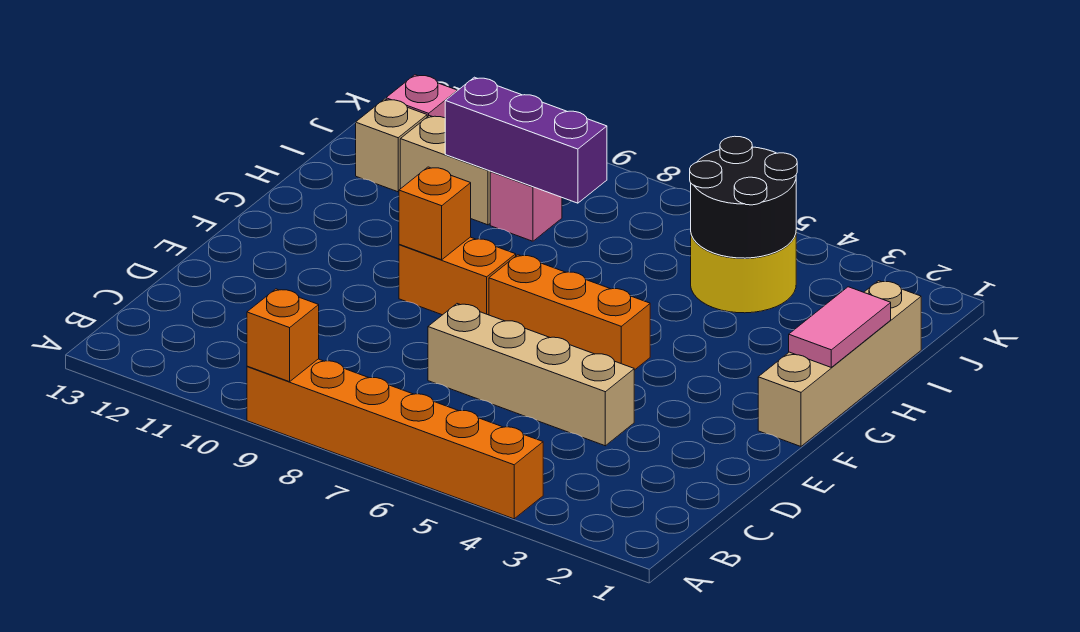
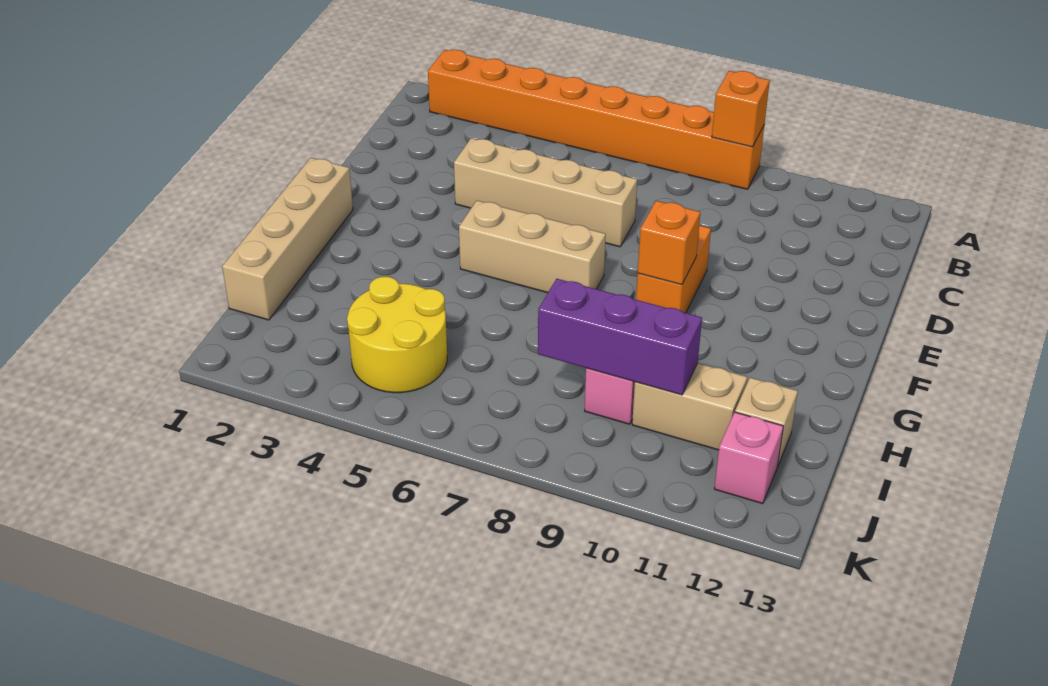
orange brick A4:A9 level 1 -> orange brick A2:A9 level 1
orange brick F5:F7 level 1 -> tan brick F5:F7 level 1
orange brick F8:F9 level 1 -> orange brick E9:F9 level 1
pink tile G1:H1 level 2 -> none
black round brick I4:J5 level 2 -> none

